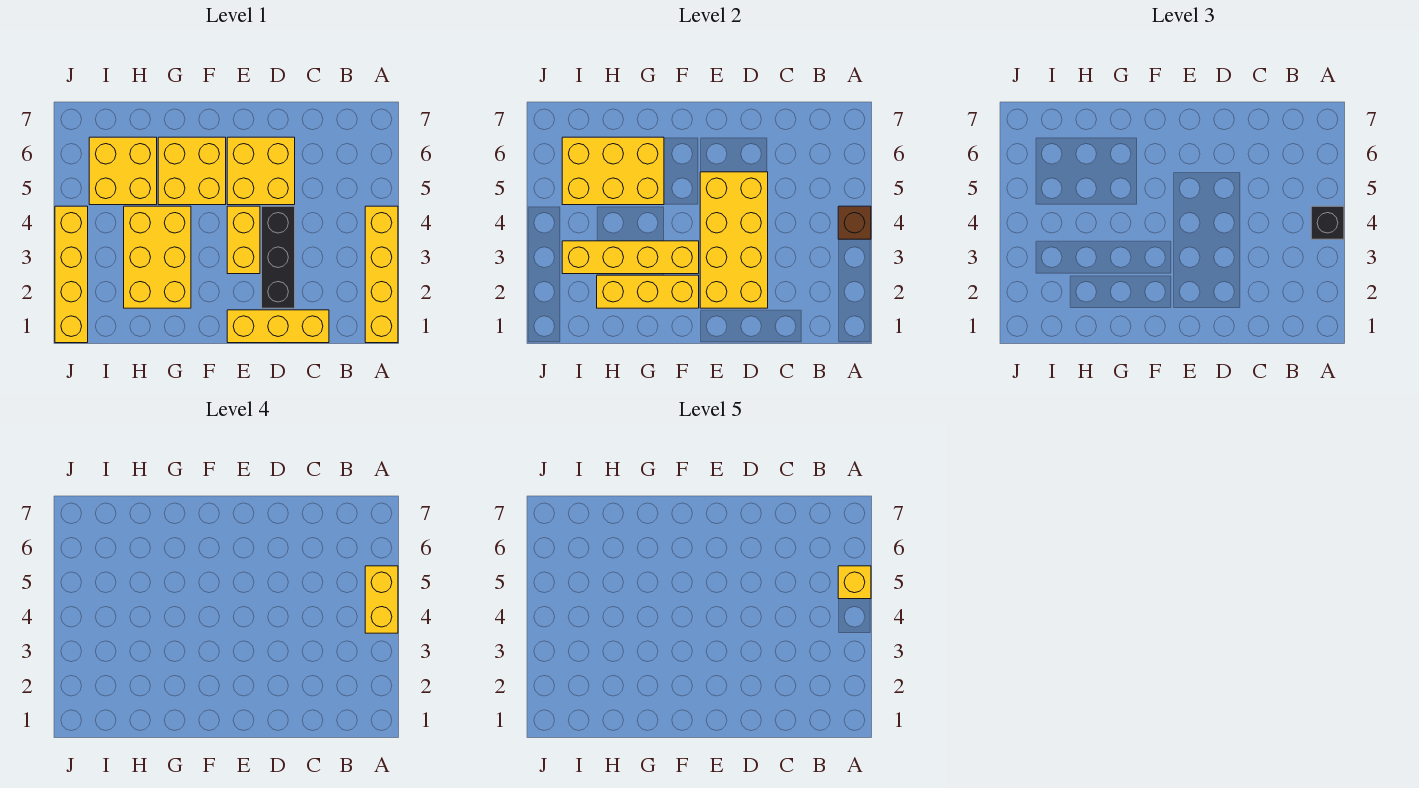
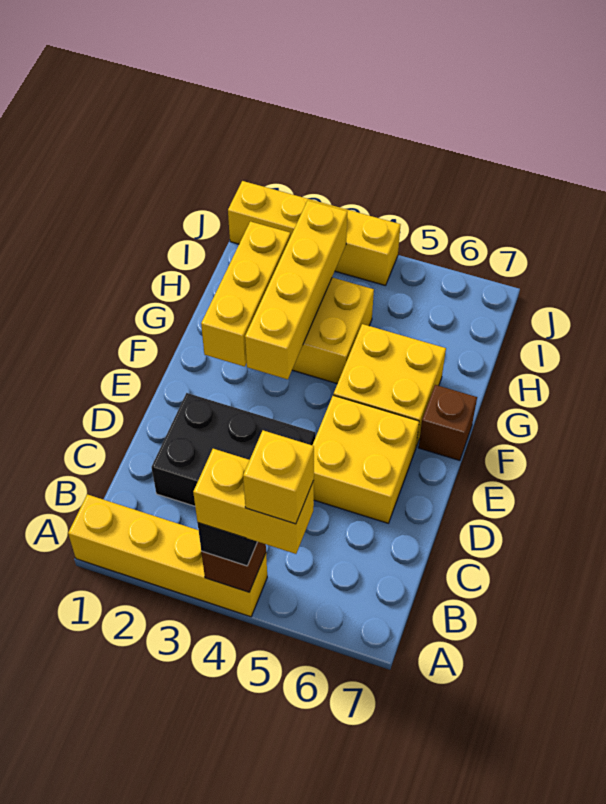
yellow brick C1:E1 level 1 -> none
black brick D2:D4 level 1 -> black brick C2:D4 level 1
yellow brick D2:E5 level 2 -> none
yellow brick E3:E4 level 1 -> none
none -> brown brick F7 level 1
yellow brick G5:I6 level 2 -> none
yellow brick H5:I6 level 1 -> none

